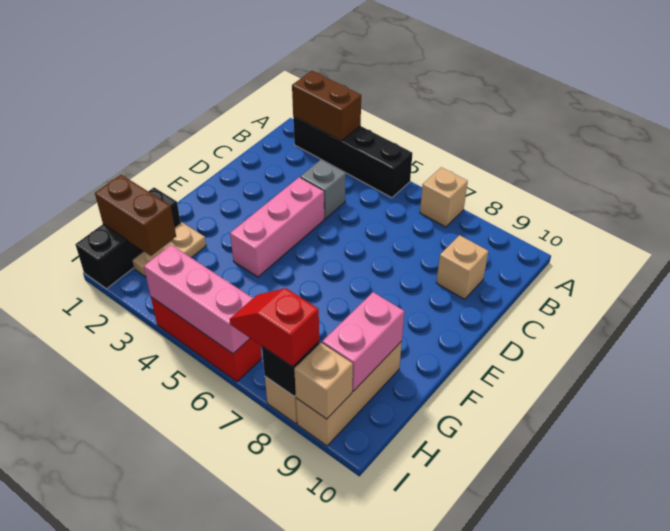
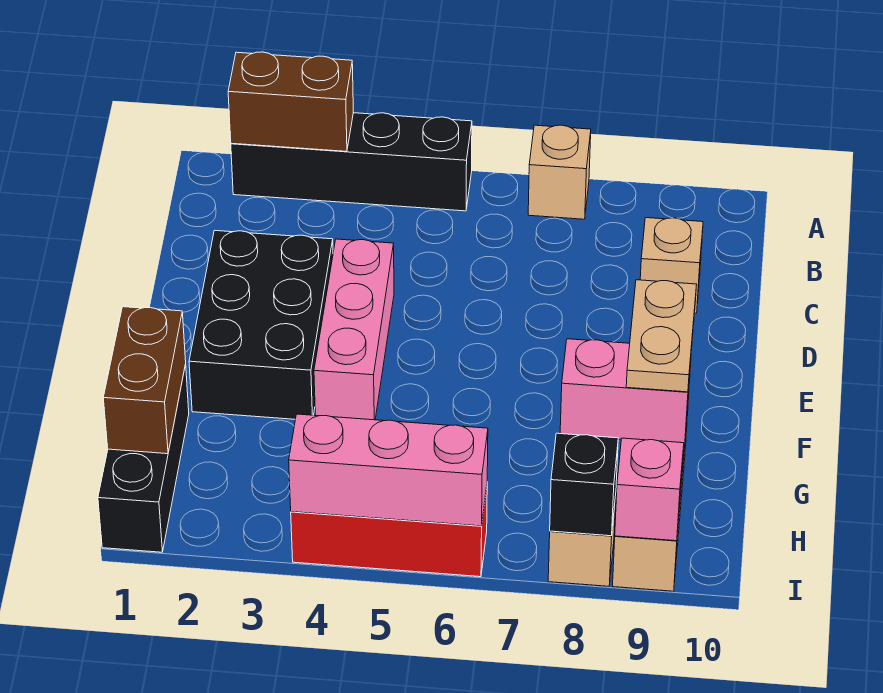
grey brick C4 level 1 -> none
none -> black brick D2:F3 level 1
tan plate G2:H2 level 1 -> tan plate F9:G9 level 3
pink brick G9:H9 level 2 -> pink brick G8:G9 level 2
brown brick H1:H2 level 2 -> brown brick G1:H1 level 2
red slope I7:I8 level 3 top 8 -> none
tan brick I9 level 2 -> pink brick I9 level 2

